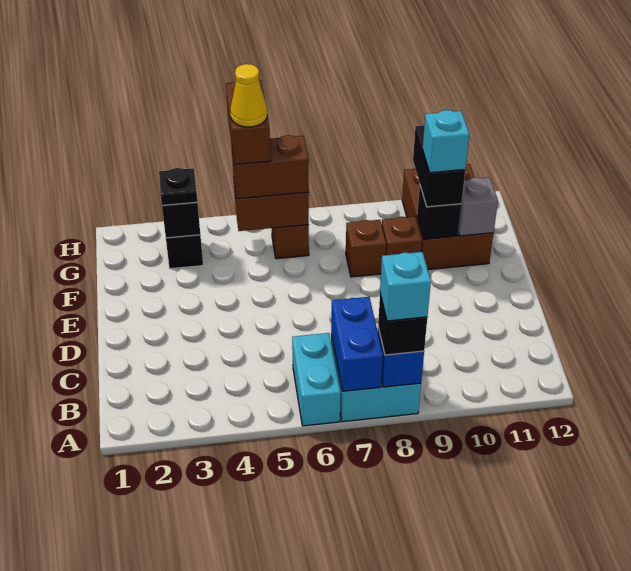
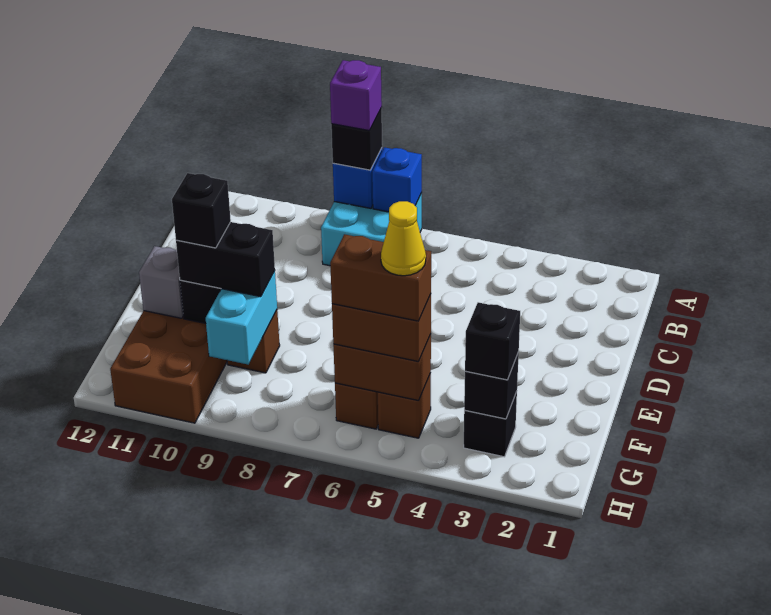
cyan brick A6:B6 level 1 -> cyan brick F9:G9 level 2
blue brick A7:B7 level 2 -> blue brick A7 level 2
cyan brick A8 level 4 -> purple brick A8 level 4
brown brick F8 level 1 -> brown brick G5 level 1
black brick F10:G10 level 3 -> black brick F9:F10 level 3
cyan brick F10 level 4 -> black brick F10 level 4
black plate G3 level 3 -> black brick G3 level 3
brown brick G5:H5 level 4 -> brown brick G5:G6 level 4

